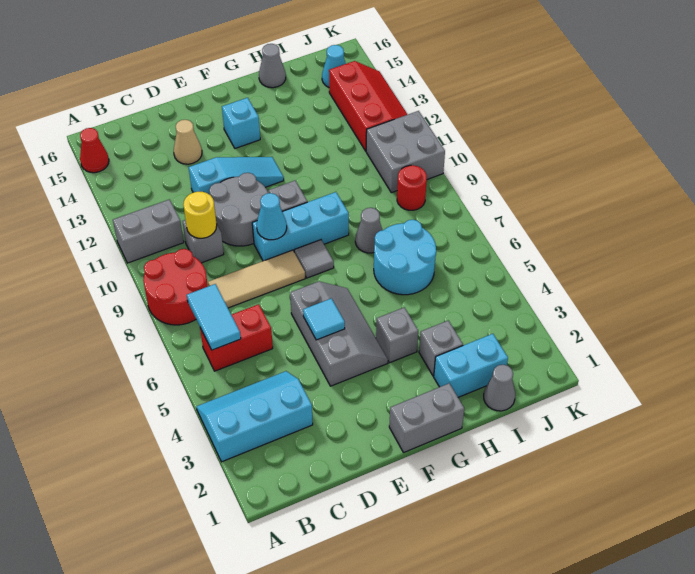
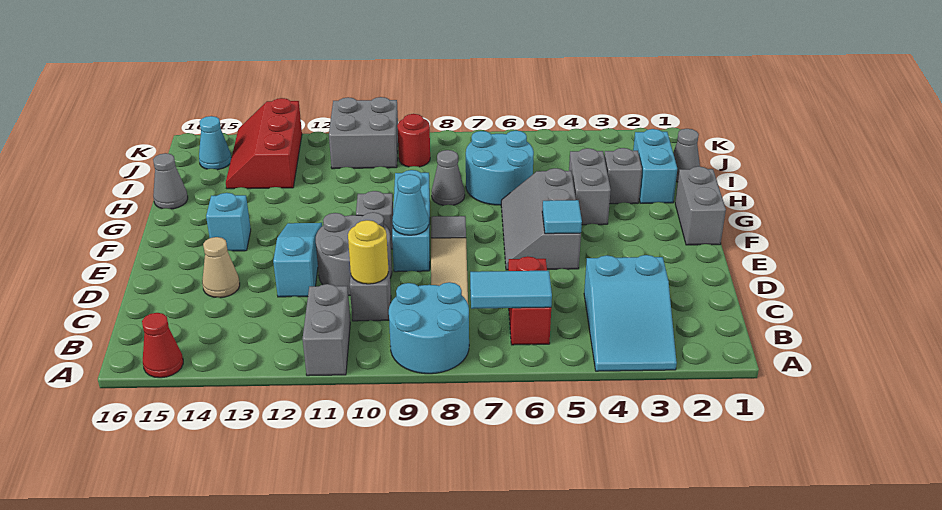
cyan slope A3:C4 level 1 top 3 -> cyan slope A3:C4 level 1 top C
red round brick A8:B9 level 1 -> cyan round brick A8:B9 level 1
grey slope E4:F6 level 1 top E -> grey slope E5:G6 level 1 top 5
grey brick G4 level 1 -> grey brick G4:H4 level 1
red slope J12:K14 level 1 top J -> red slope I13:K14 level 1 top 13

